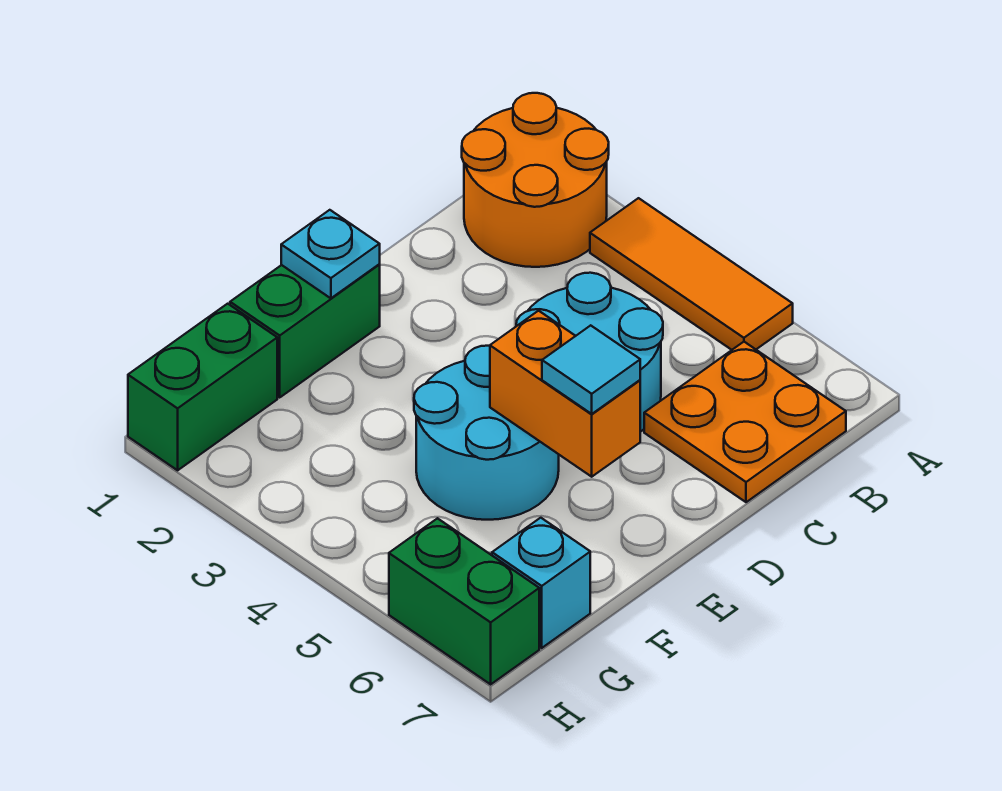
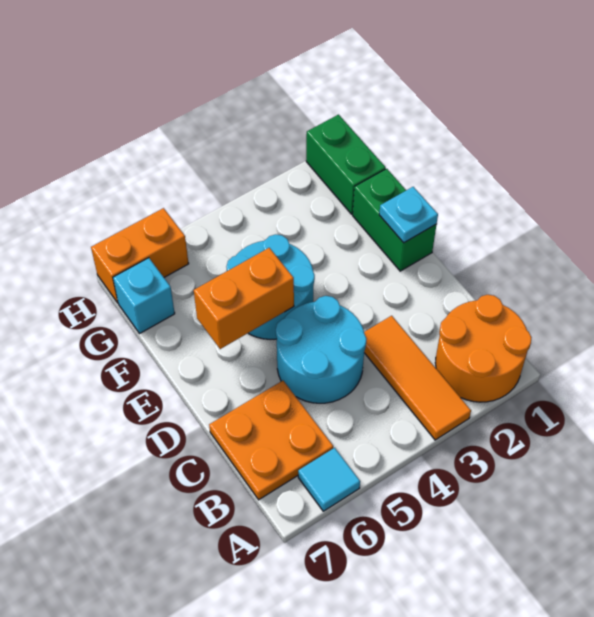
orange tile A3:A5 level 1 -> orange tile A3:C3 level 1
cyan tile E6 level 3 -> cyan tile A6 level 1
green brick H6:H7 level 1 -> orange brick H6:H7 level 1

